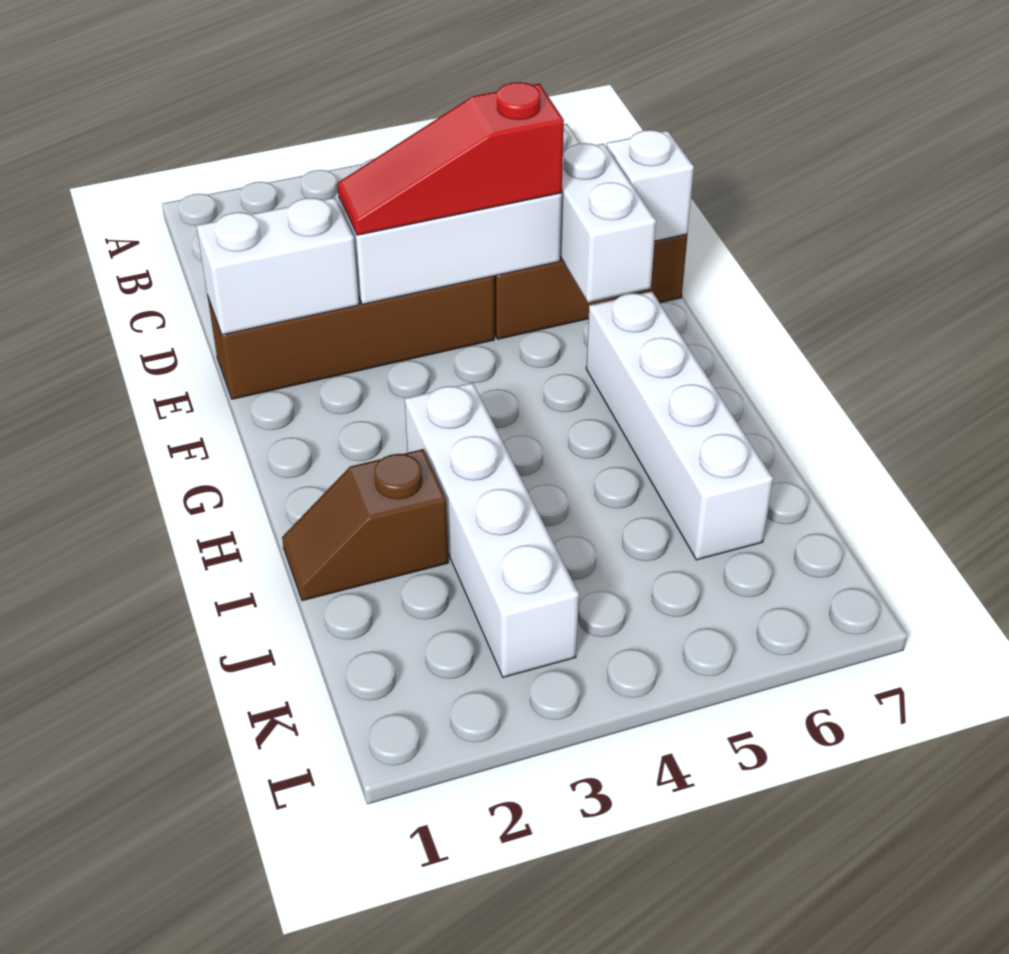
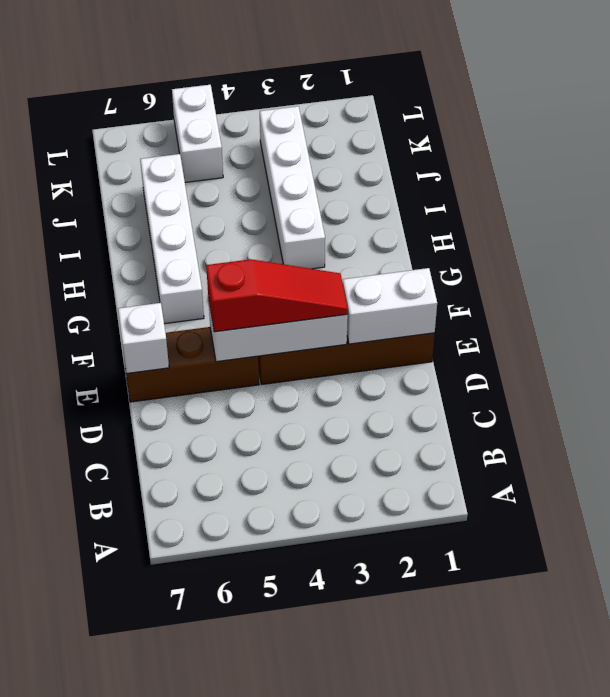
white brick E6:F6 level 2 -> white brick K5:L5 level 1
brown slope I1:I2 level 1 top 2 -> none

